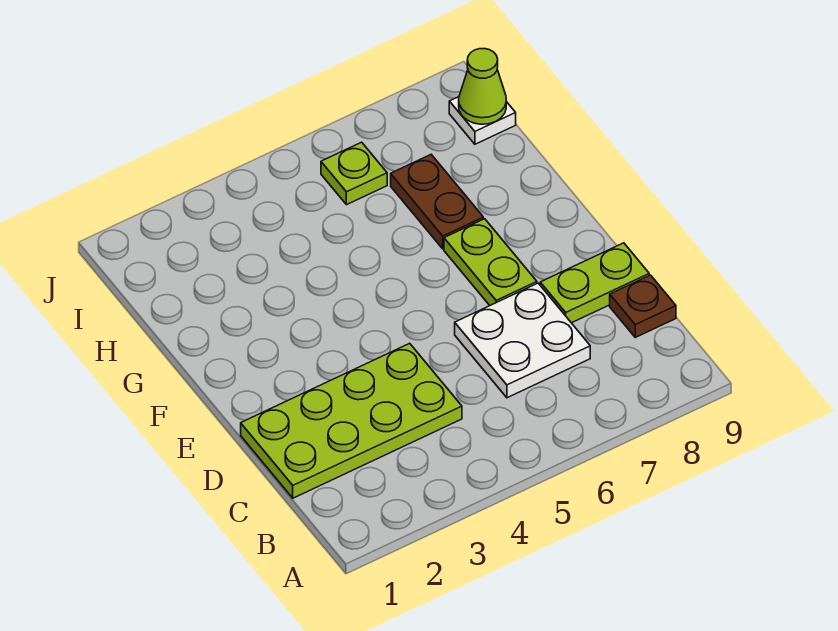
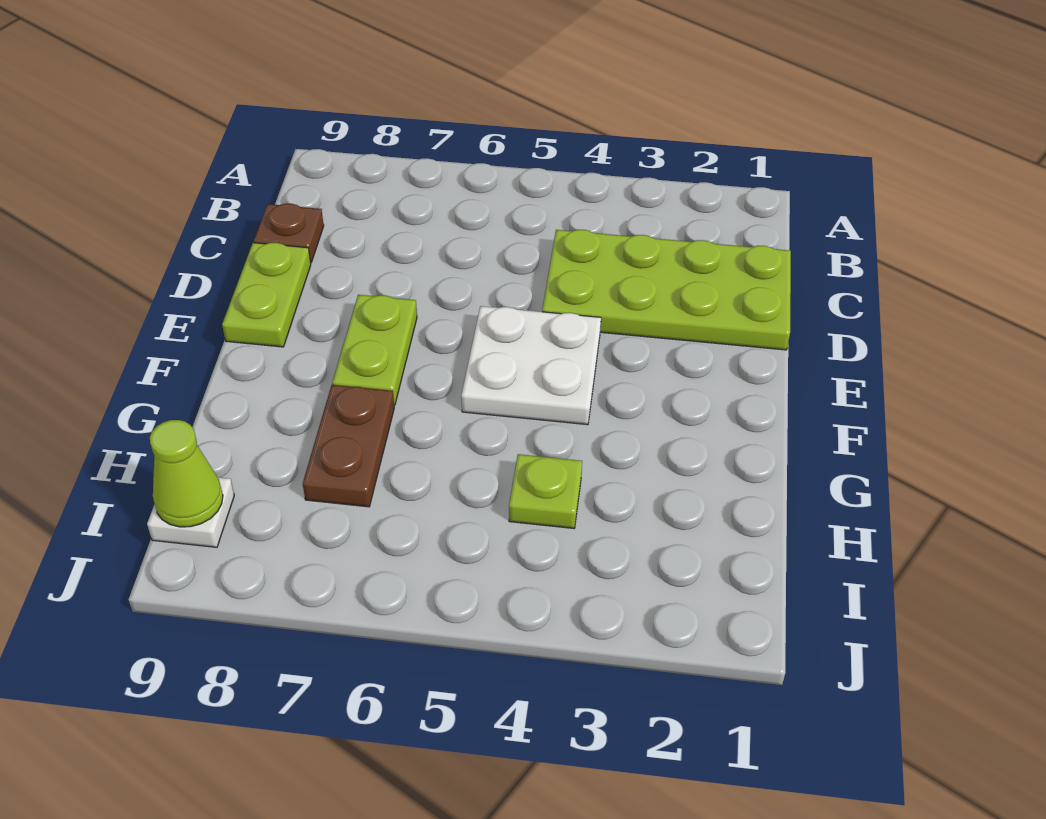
white plate C6:D7 level 1 -> white plate E4:F5 level 1
lime plate D8:D9 level 1 -> lime plate D9:E9 level 1
lime plate I6 level 1 -> lime plate H4 level 1

